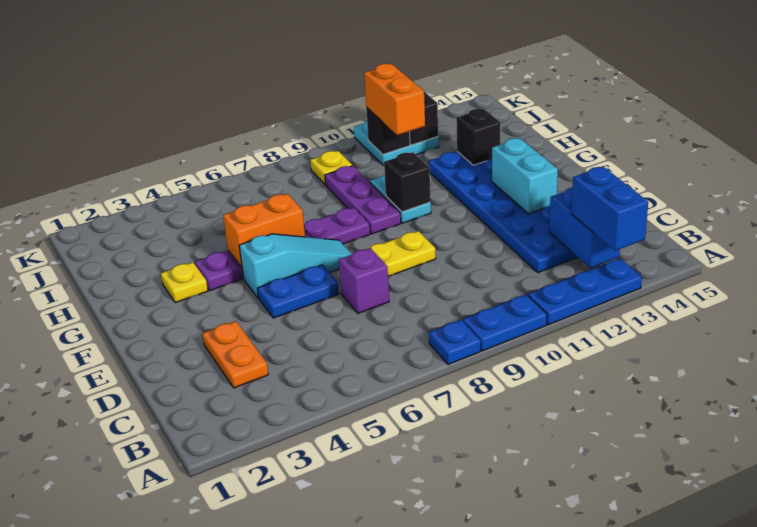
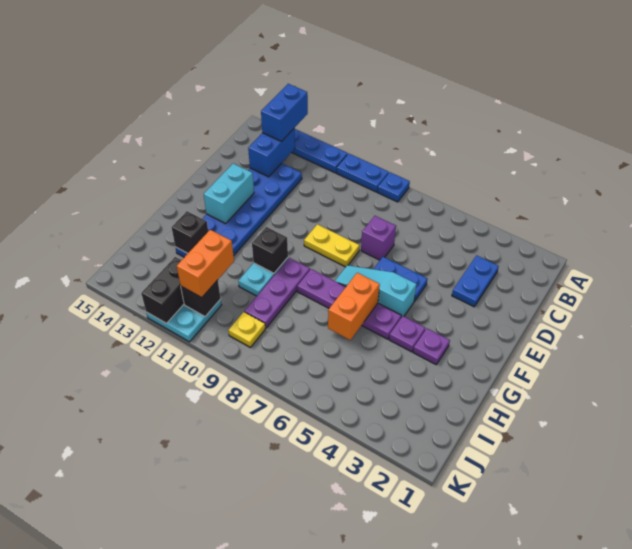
orange plate C3:D3 level 1 -> blue plate C3:D3 level 1
yellow plate G3 level 1 -> purple plate G3 level 1
orange brick G5:G6 level 2 -> orange brick G6:H6 level 2

